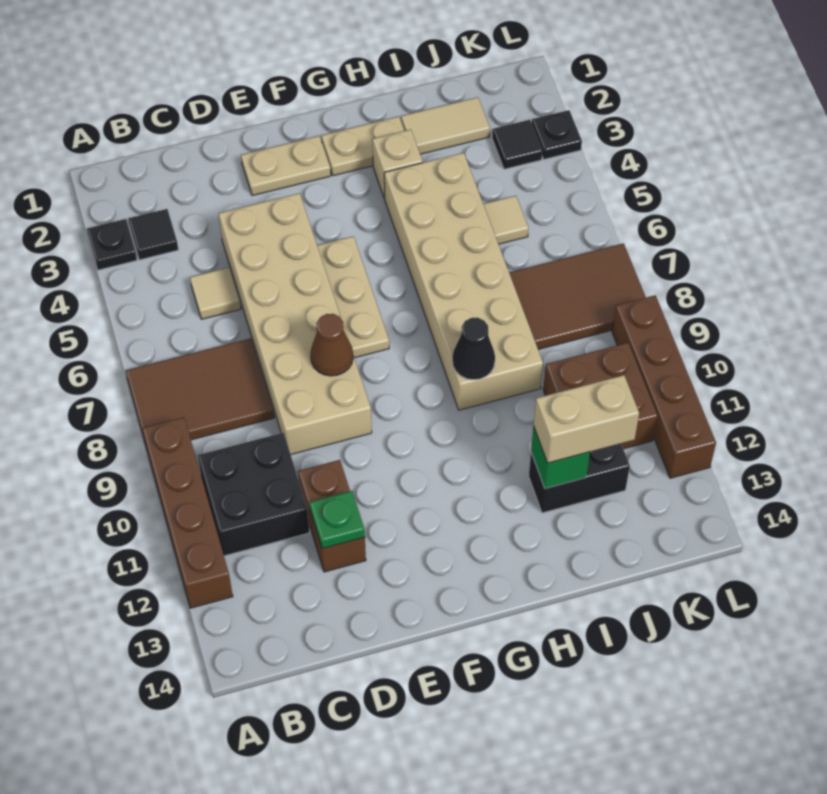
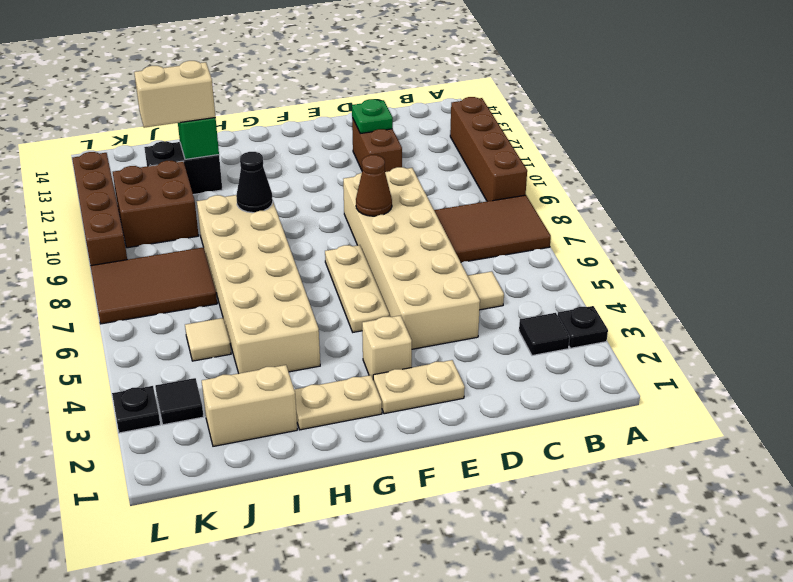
black brick B10:C11 level 1 -> none
tan brick H3 level 1 -> tan brick F3 level 1
tan tile I2:J2 level 1 -> tan brick I2:J2 level 1

